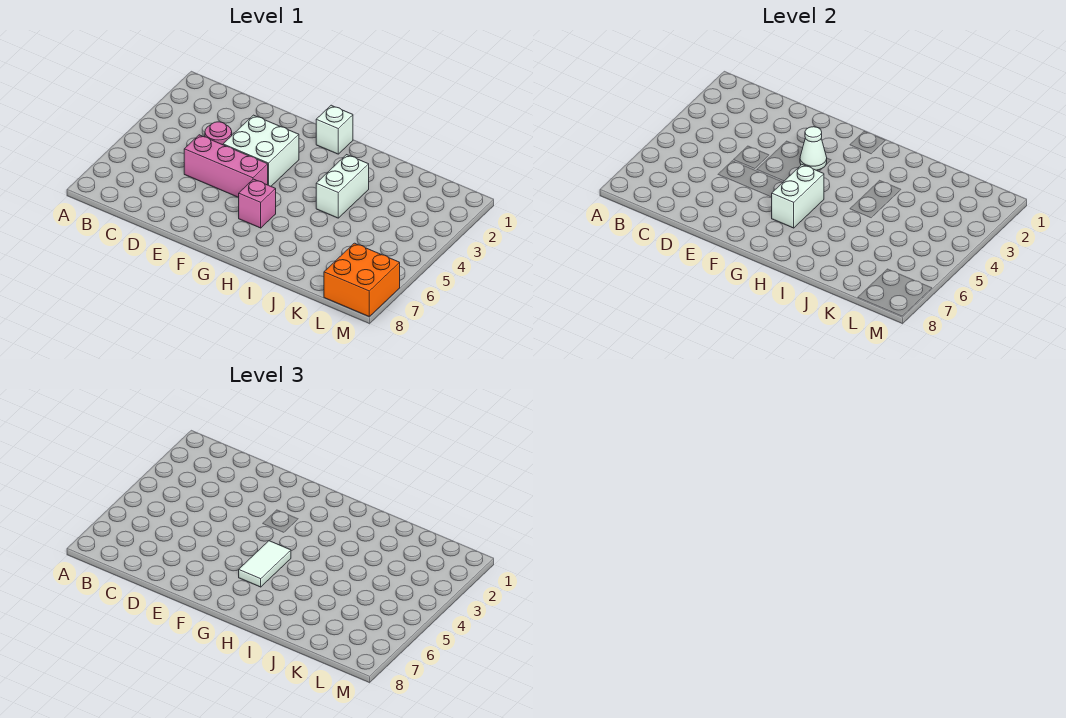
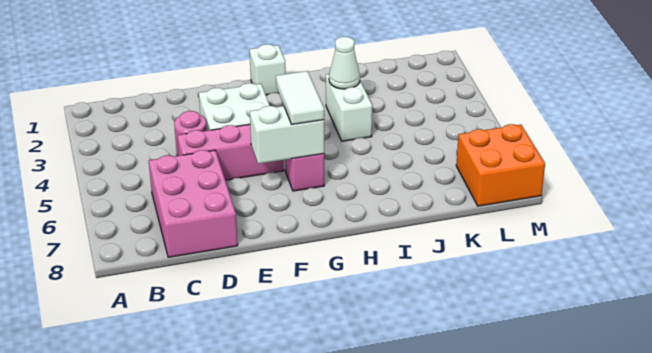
none -> pink brick C6:D8 level 1
white cone F3 level 2 -> white cone I3 level 2
white brick G5:G6 level 2 -> white brick F6:G6 level 2

